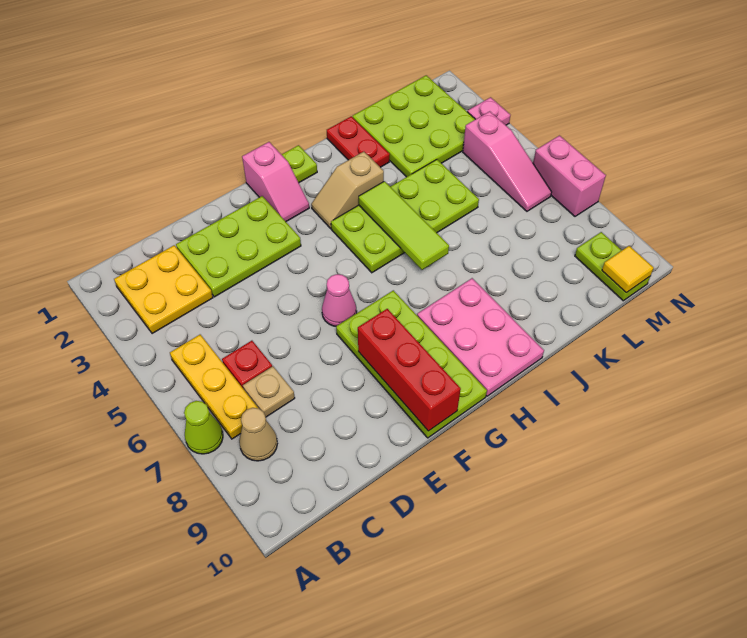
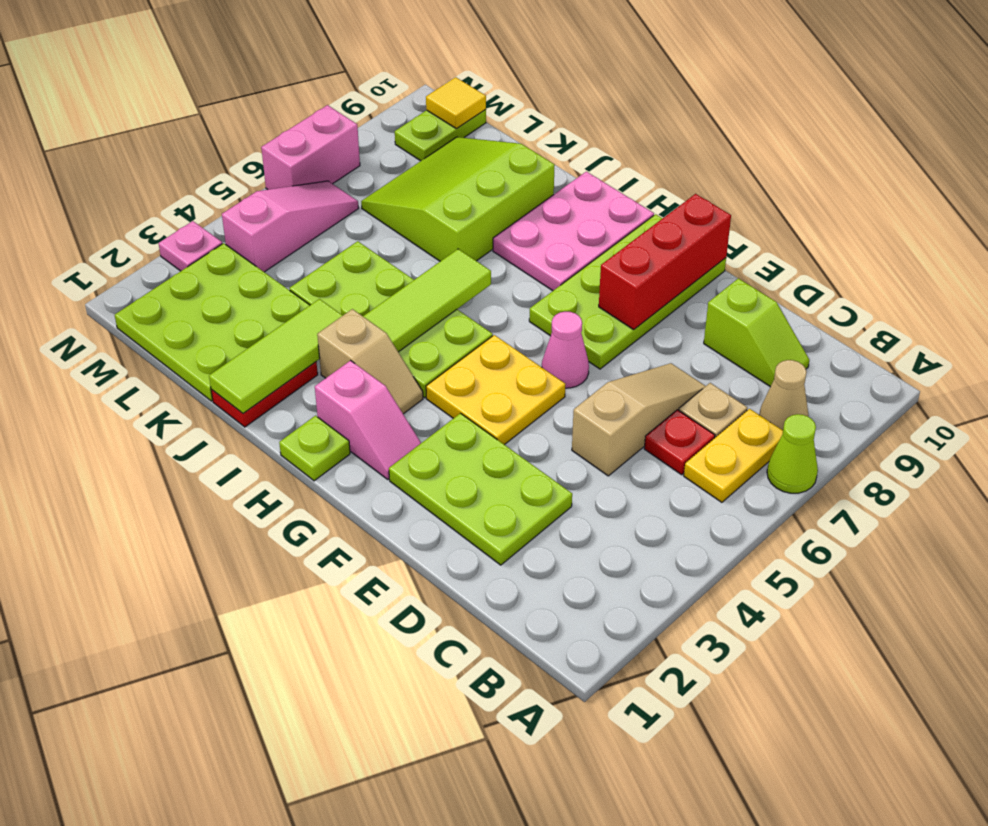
yellow plate B2:C3 level 1 -> yellow plate F4:G5 level 1
yellow plate B5:B7 level 1 -> yellow plate B6:B7 level 1
none -> lime slope C9:D9 level 1 top D
none -> tan slope D5:D7 level 1 top 5
pink slope G1:G2 level 1 top 1 -> pink slope G2:H2 level 1 top H
none -> lime tile J1:J3 level 2
none -> lime slope J7:L9 level 1 top J

